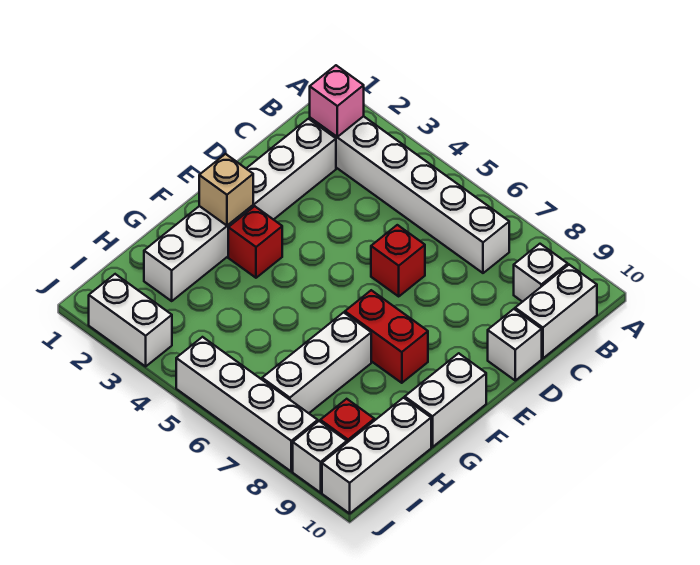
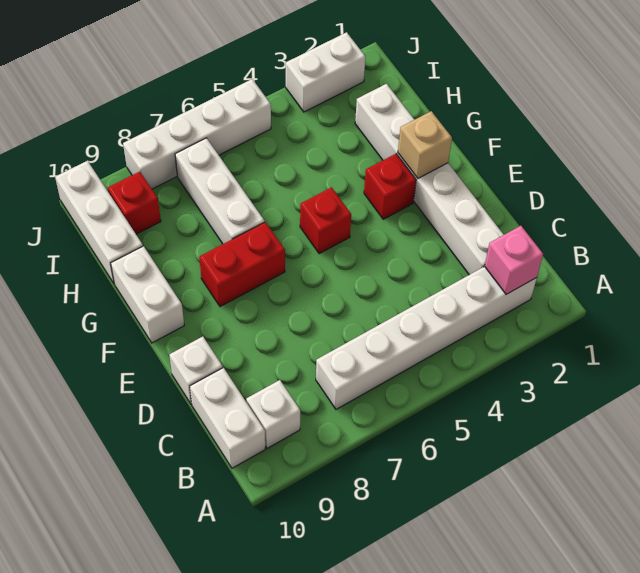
red brick D6 level 1 -> red brick F5 level 1
white brick J9 level 1 -> none

